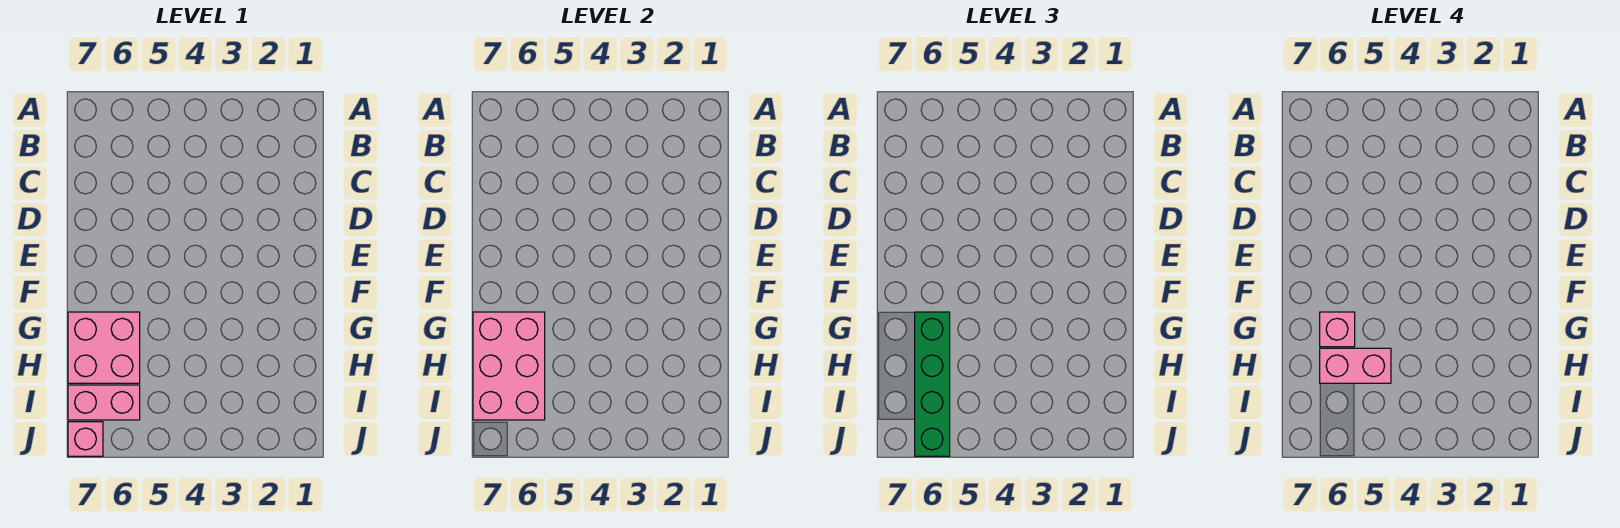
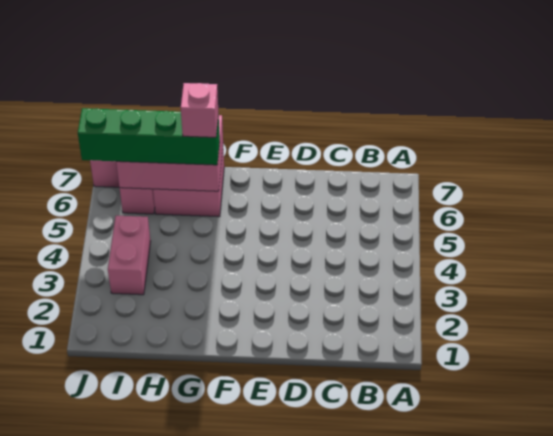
pink brick H5:H6 level 4 -> pink brick I3:I4 level 1

